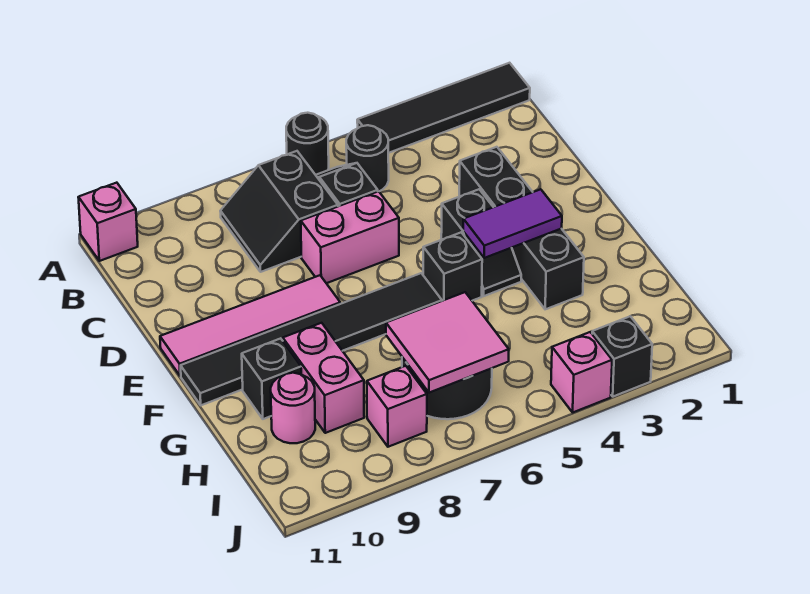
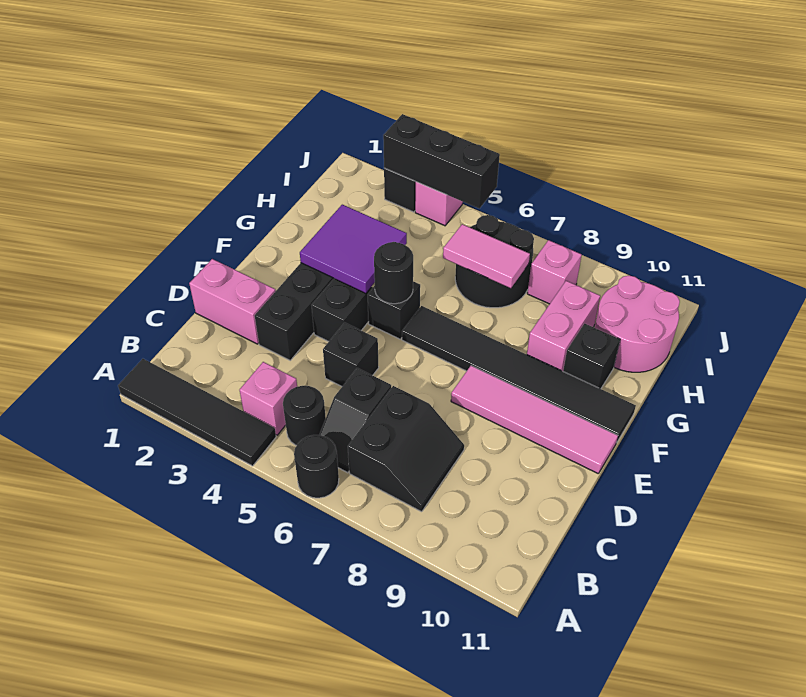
pink brick A11 level 1 -> pink brick B4 level 1
none -> black brick D5 level 1
pink brick D6:D7 level 1 -> pink brick D1:D2 level 1
purple tile F3:F4 level 2 -> purple tile F3:G4 level 2
none -> black round brick F5 level 2
pink tile H6:I7 level 2 -> pink tile H6:H7 level 2
pink round brick H10 level 1 -> pink round brick H10:I11 level 1
none -> black brick J3:J5 level 2

